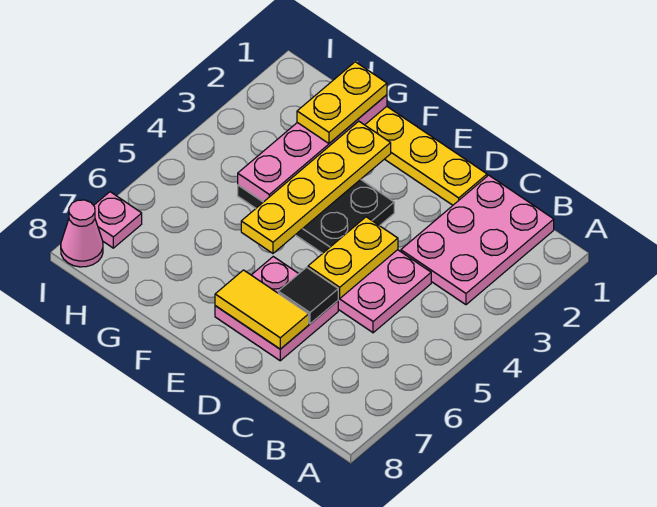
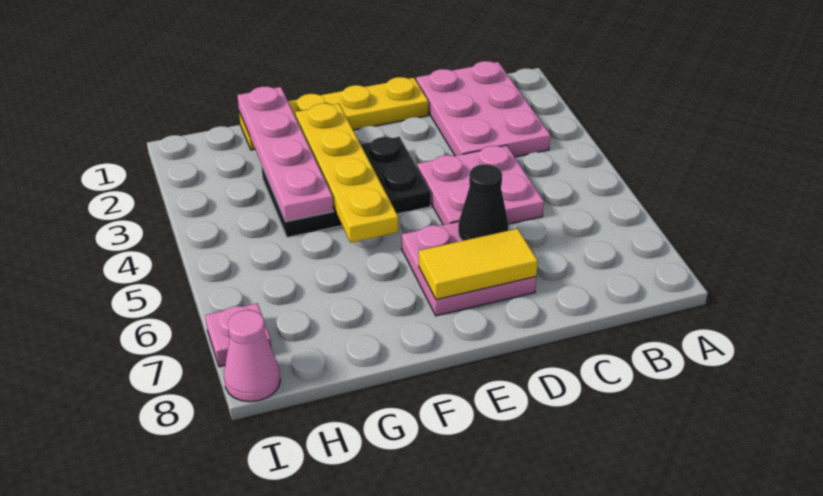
yellow plate D4:D5 level 2 -> none
black tile D6 level 2 -> black cone D6 level 2
yellow plate G1:G2 level 3 -> none

